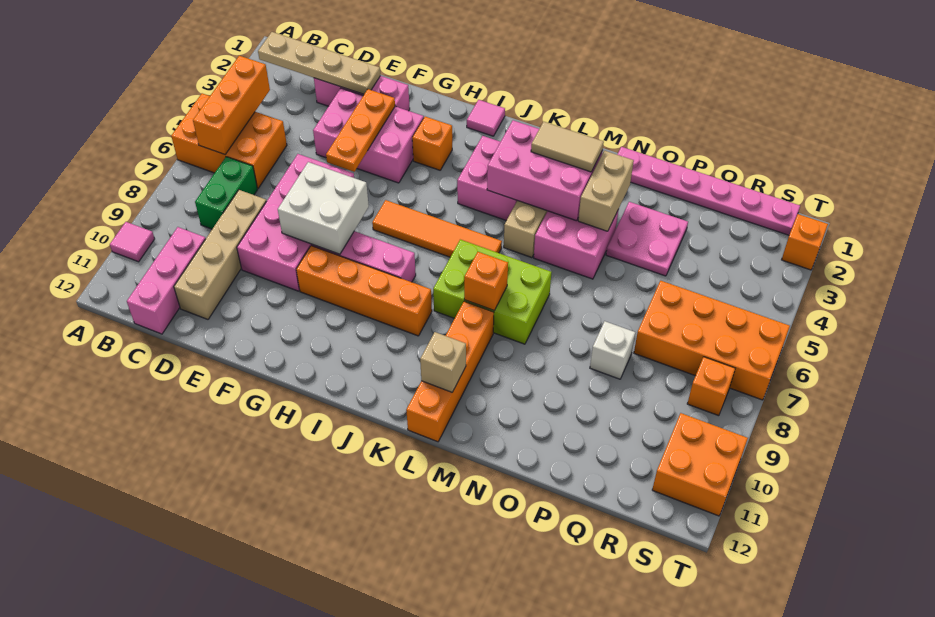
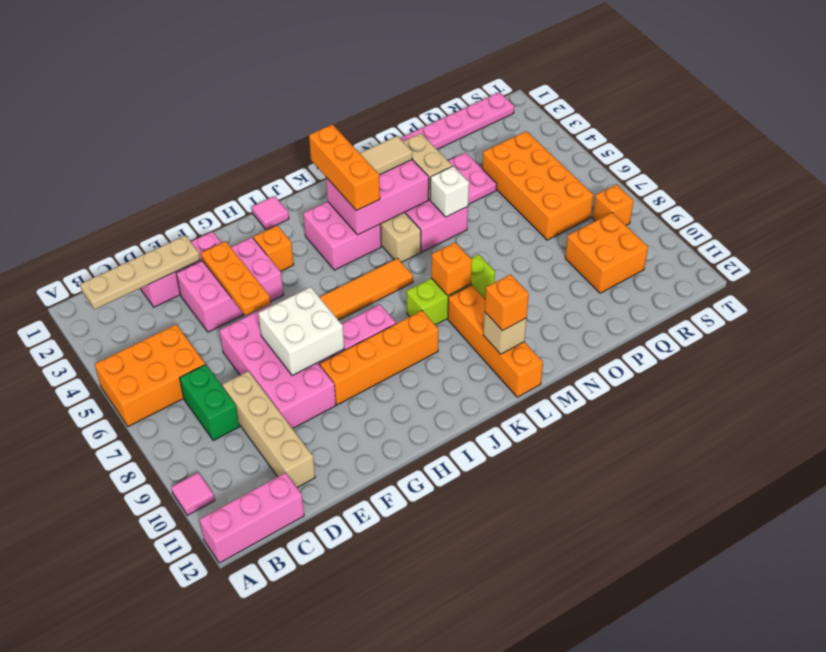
orange brick B4:B6 level 2 -> orange brick K2:K4 level 3
pink brick C10:C12 level 1 -> pink brick A12:C12 level 1
lime brick K7:M8 level 1 -> lime brick K8:M8 level 1
white brick P8 level 1 -> white brick N5 level 2
orange brick Q6:T7 level 1 -> orange brick Q4:R7 level 1
orange brick S10:T11 level 1 -> orange brick Q9:R10 level 1
orange brick T2 level 1 -> orange brick L11 level 3

